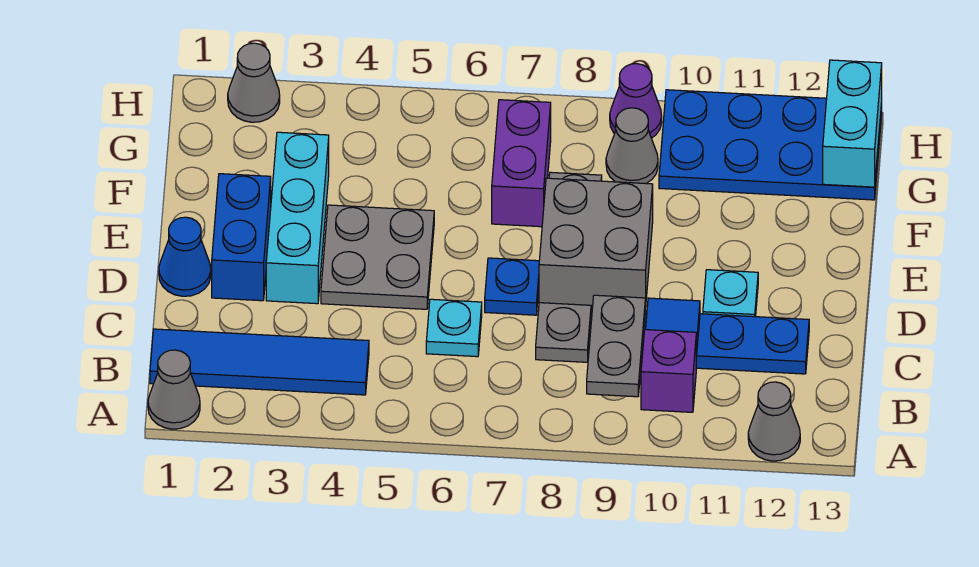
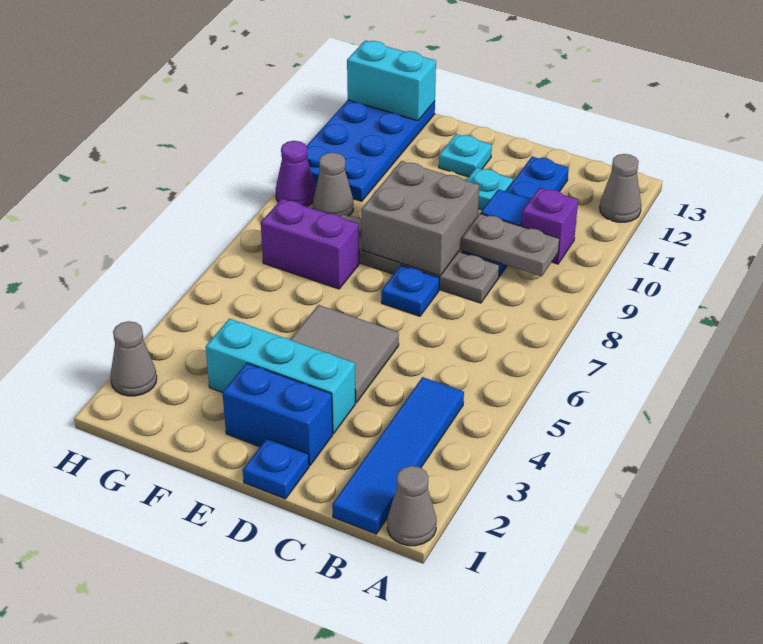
cyan plate C6 level 1 -> cyan plate E12 level 1
blue cone D1 level 1 -> blue plate D1 level 1
grey plate D4:E5 level 1 -> grey tile D4:E5 level 1

